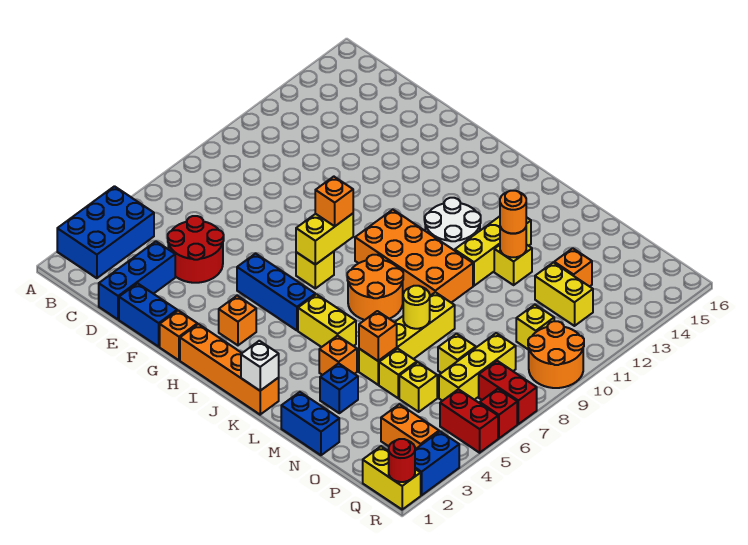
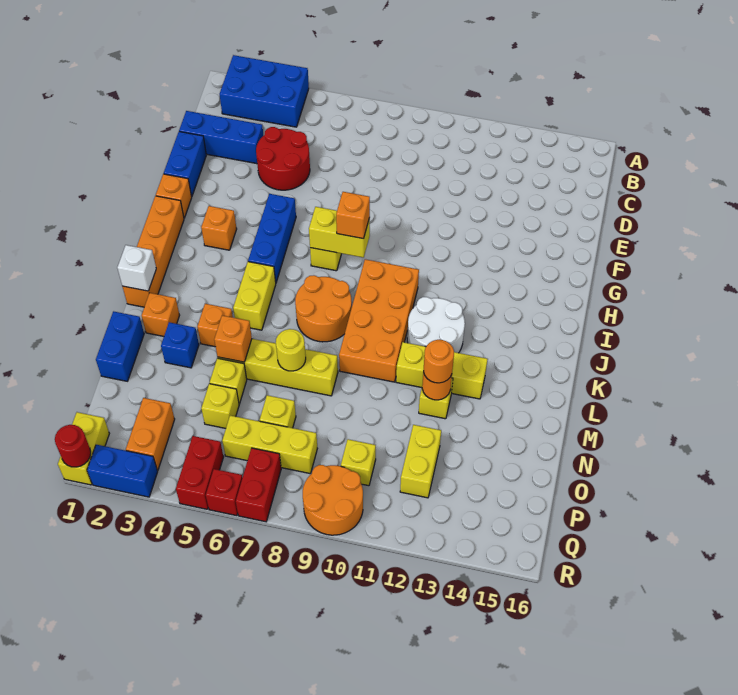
orange brick O13 level 1 -> orange brick L2 level 1

